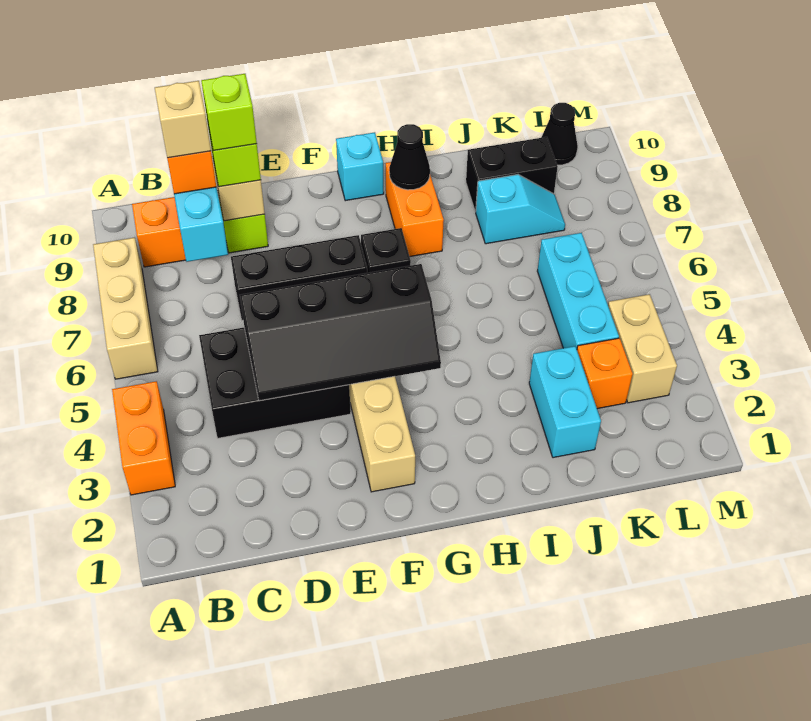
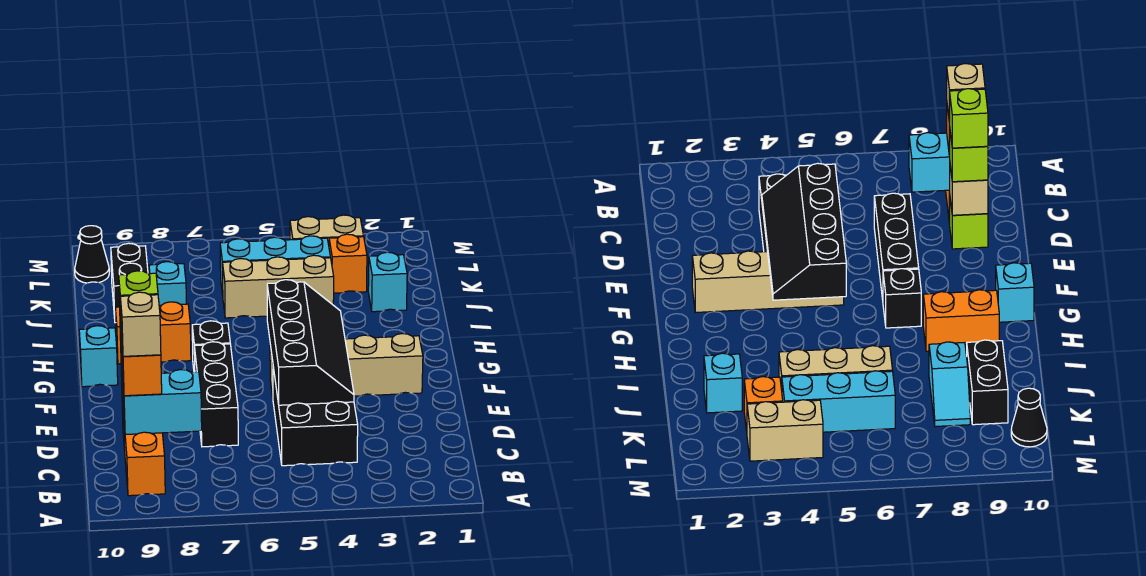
orange brick A3:A4 level 1 -> none
tan brick A6:A8 level 1 -> tan brick J4:J6 level 1
black cone H9 level 2 -> none
cyan brick J2:J3 level 1 -> cyan brick J2 level 1

